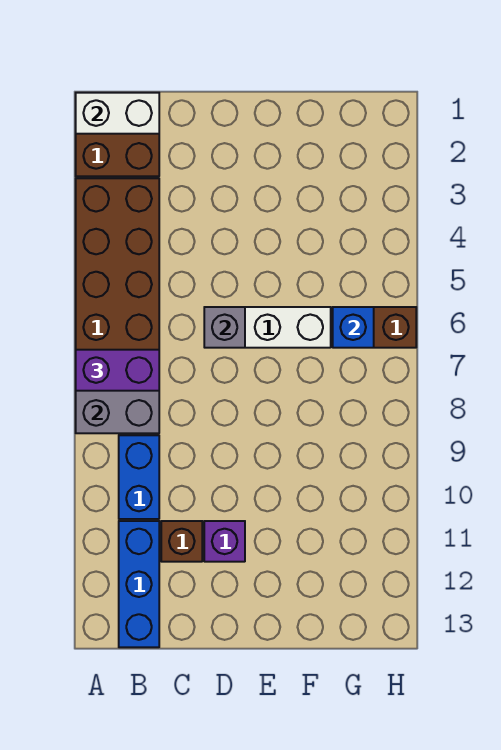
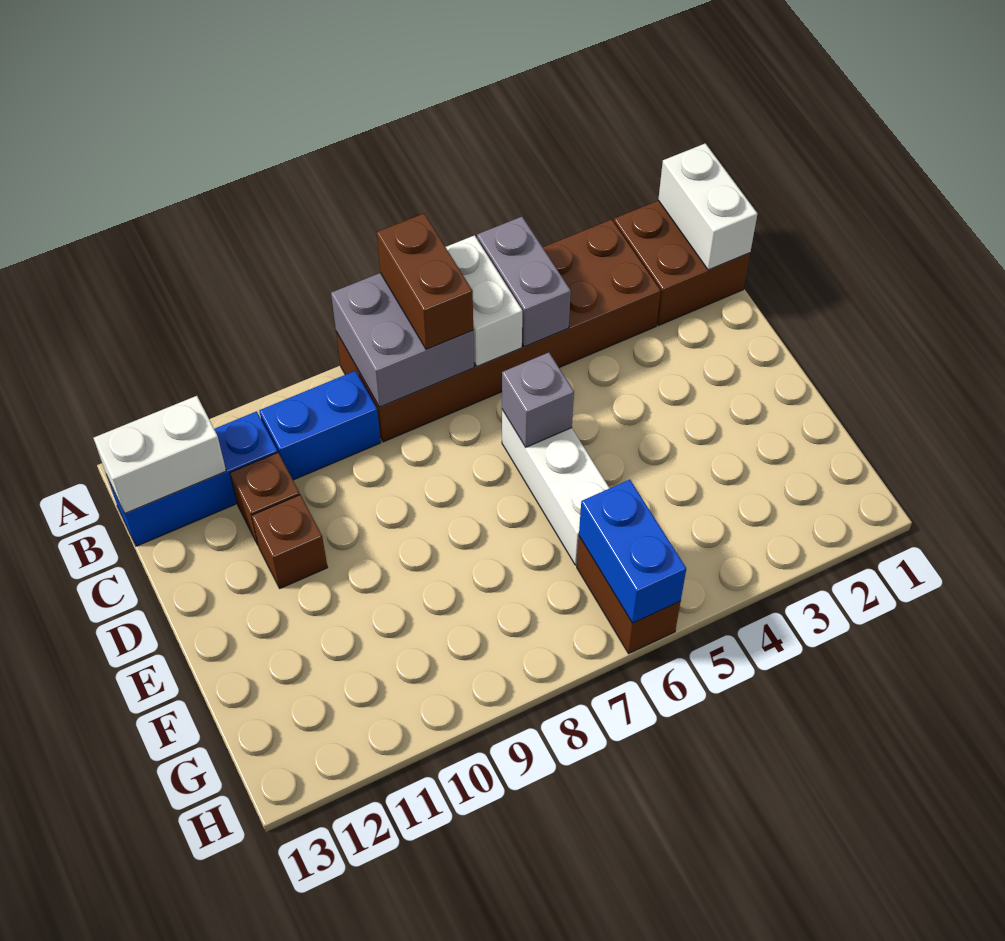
none -> grey brick A5:B5 level 2
none -> white brick A6:B6 level 2
purple brick A7:B7 level 3 -> brown brick A7:B7 level 3
none -> white brick B12:B13 level 2
purple brick D11 level 1 -> brown brick D11 level 1
blue brick G6 level 2 -> blue brick G6:H6 level 2

